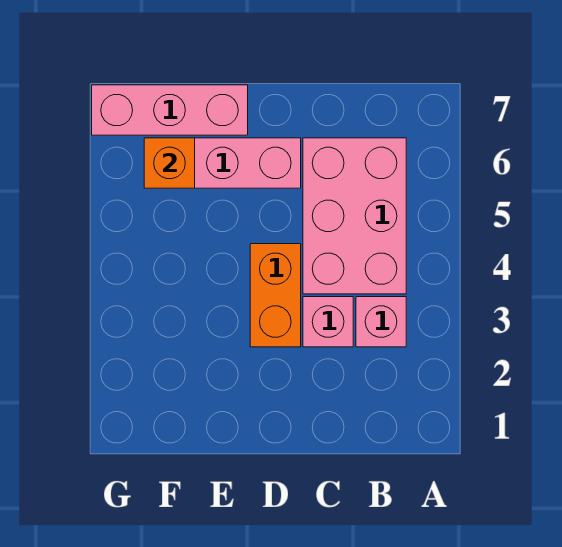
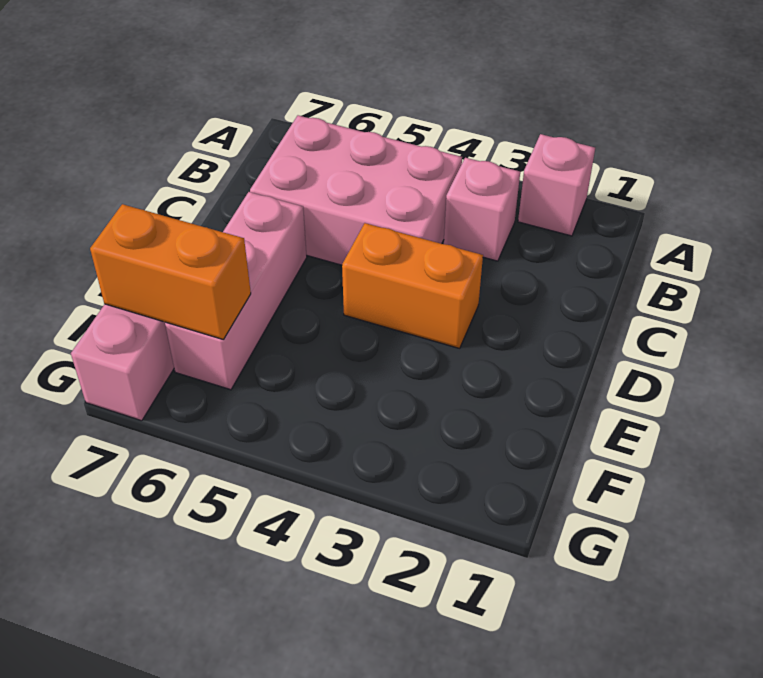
pink brick C3 level 1 -> pink brick A2 level 1
orange brick F6 level 2 -> orange brick F6:F7 level 2

